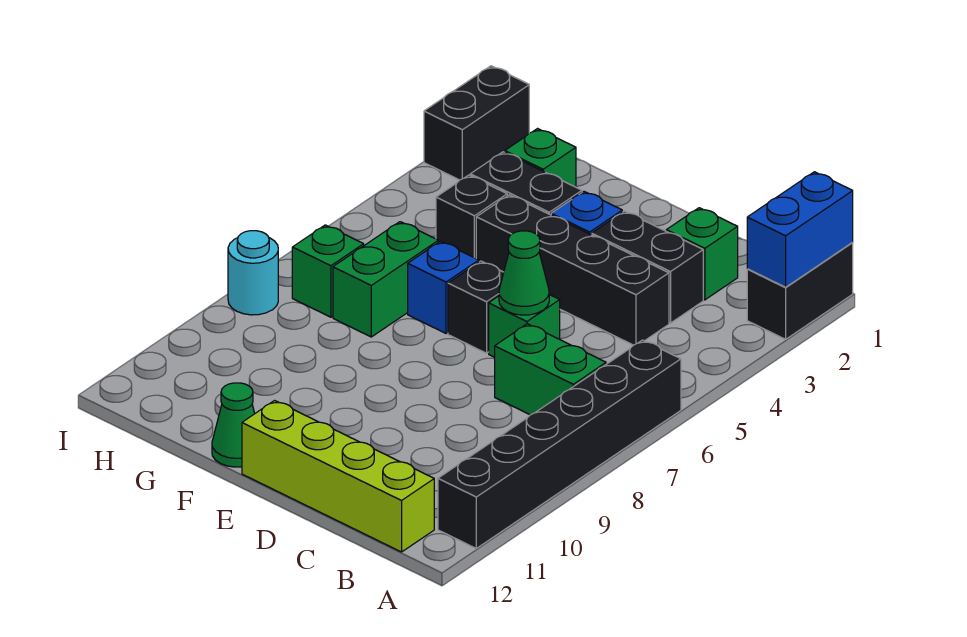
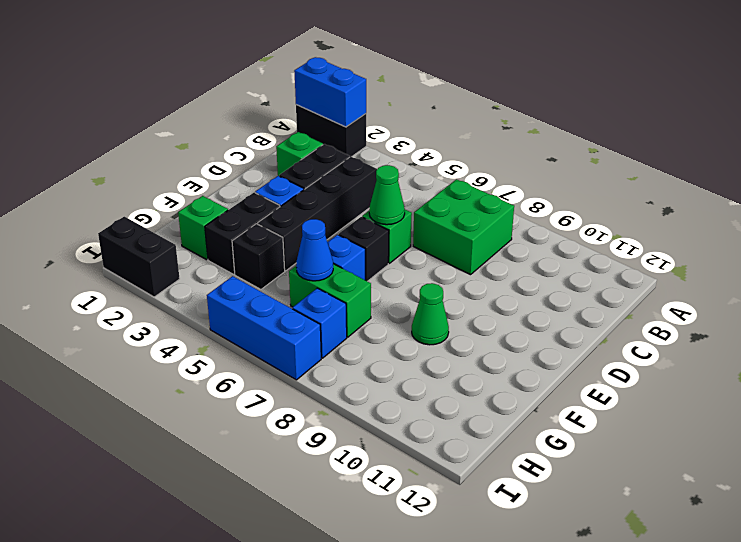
black brick A6:A11 level 1 -> none
green brick B7:C7 level 1 -> green brick B7:C8 level 1
lime brick B12:E12 level 1 -> none
green cone F12 level 1 -> green cone F9 level 1
none -> blue cone G6 level 2
green brick H7 level 1 -> blue brick H7 level 1
none -> blue brick I5:I7 level 1
cyan round brick I8 level 1 -> none

